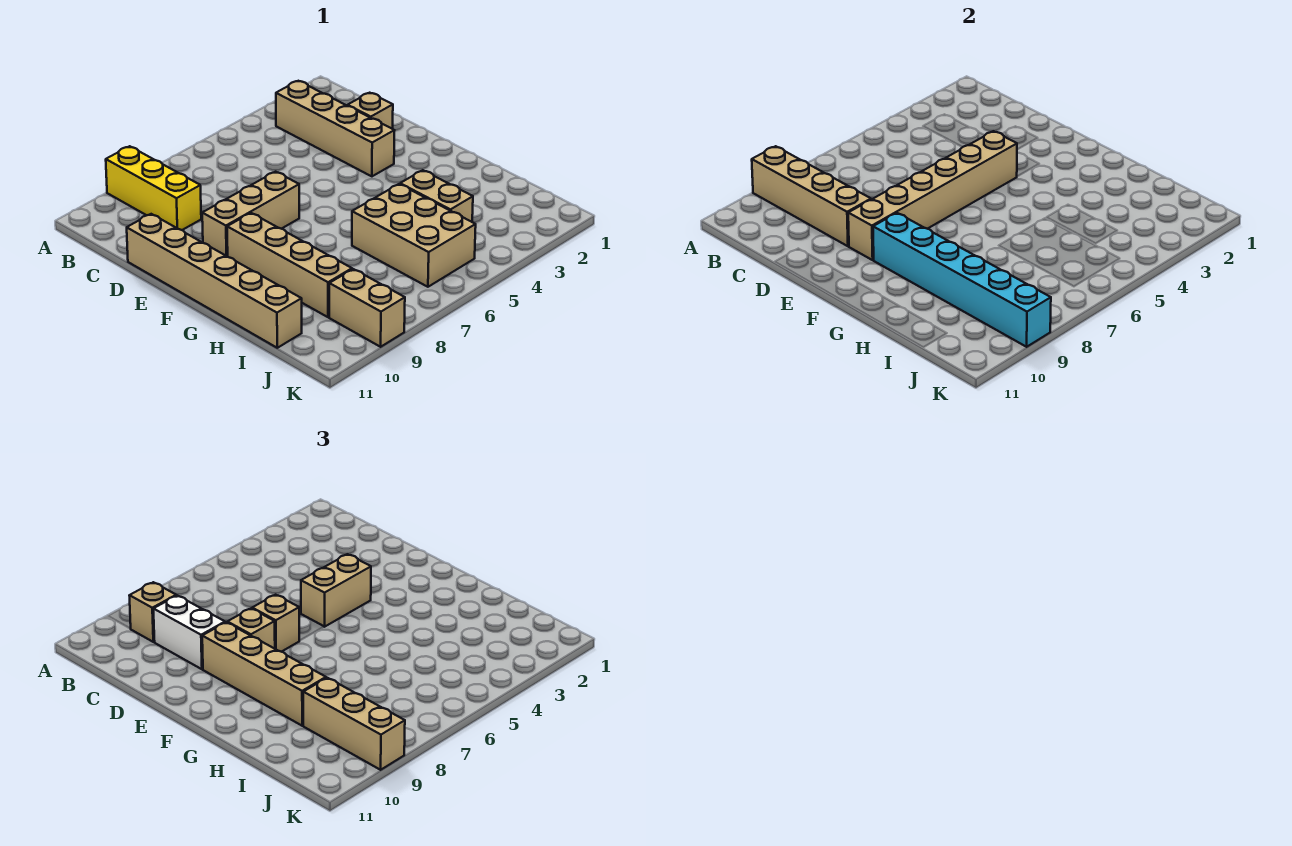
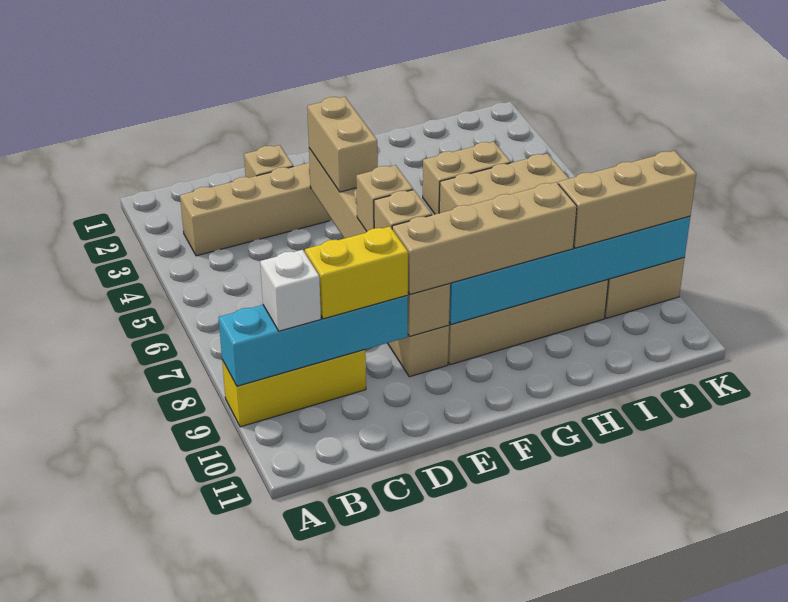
tan brick A9:D9 level 2 -> cyan brick A9:D9 level 2
tan brick B9 level 3 -> white brick B9 level 3
white brick C9:D9 level 3 -> yellow brick C9:D9 level 3
tan brick D11:I11 level 1 -> none

